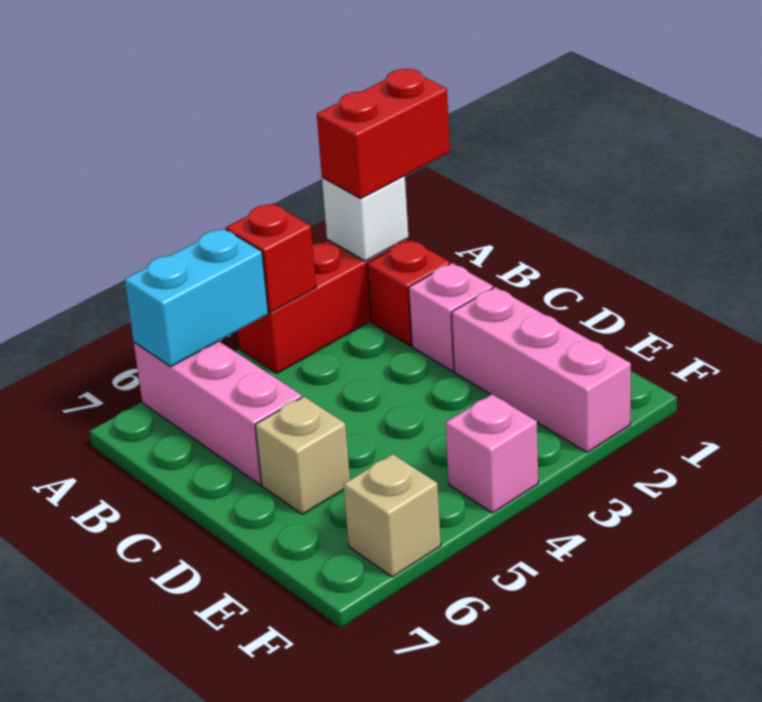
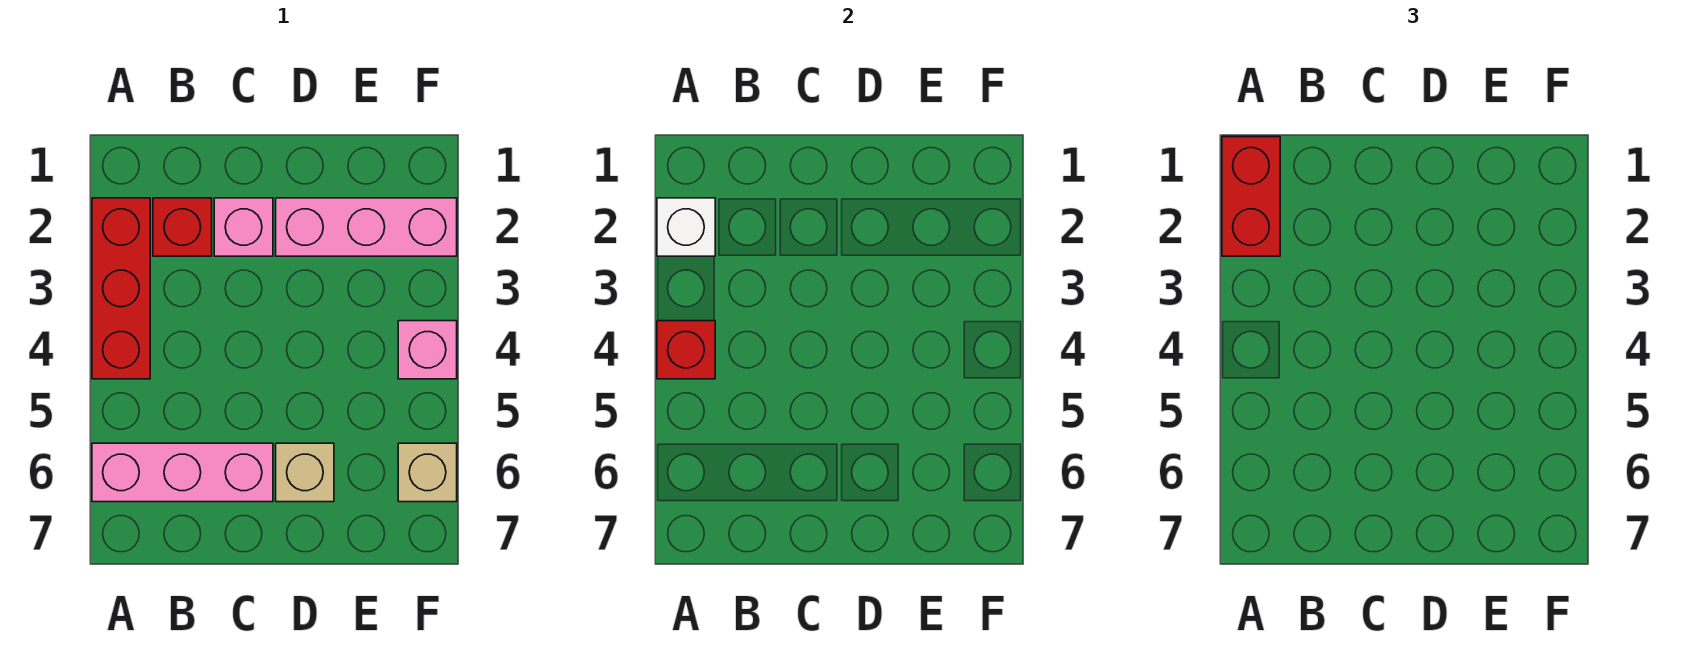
cyan brick A5:A6 level 2 -> none

